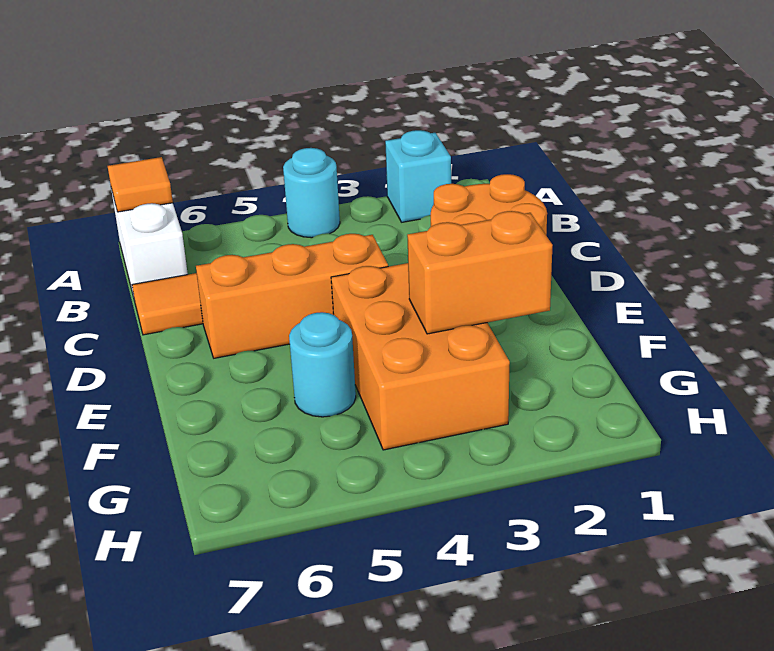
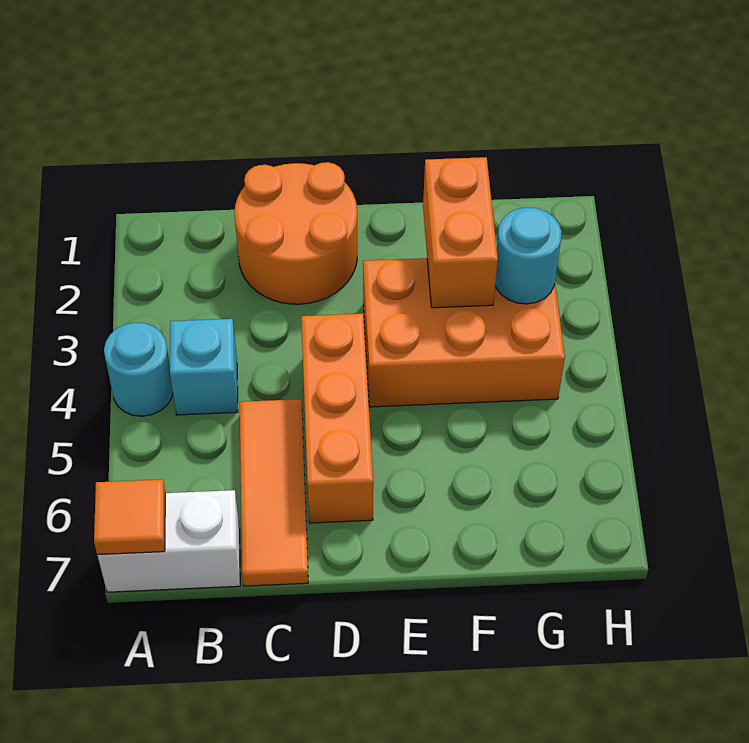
cyan brick A2 level 1 -> cyan brick B4 level 1
cyan round brick F5 level 1 -> cyan round brick G3 level 2

